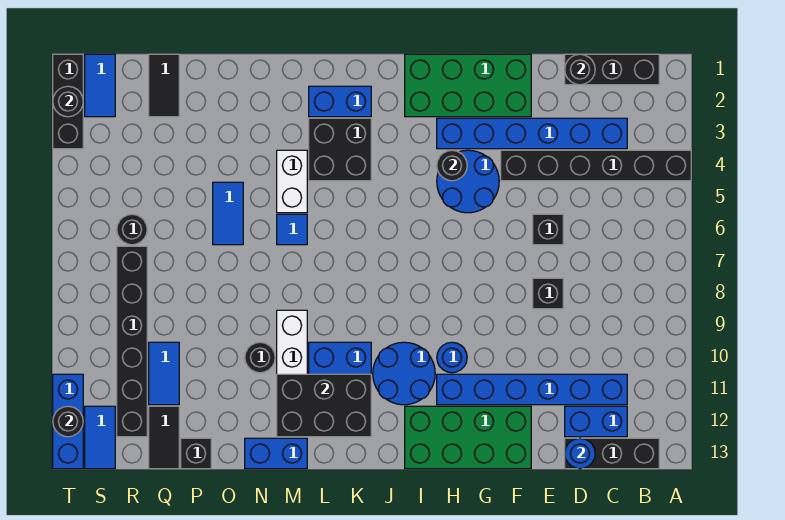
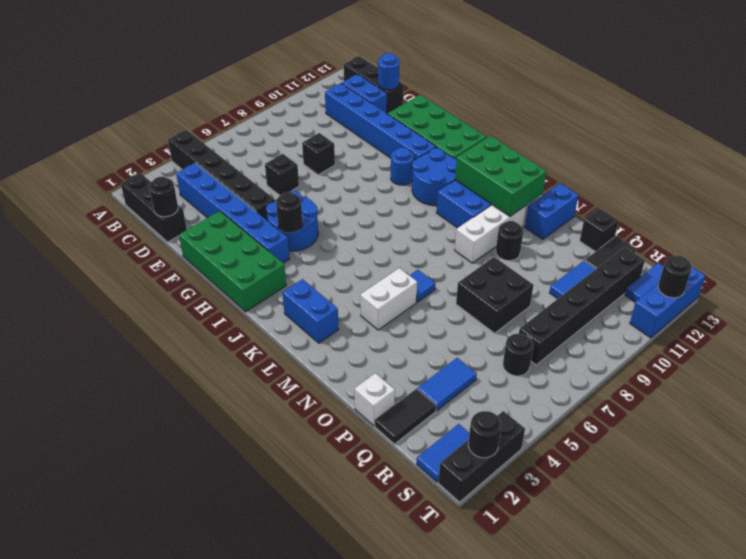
black brick K3:L4 level 1 -> black brick O7:P8 level 1
black brick K11:M12 level 2 -> green brick K11:M12 level 2
blue brick M13:N13 level 1 -> blue brick N12:N13 level 1
blue tile O5:O6 level 1 -> blue tile Q3:Q4 level 1
none -> white brick P1 level 1

